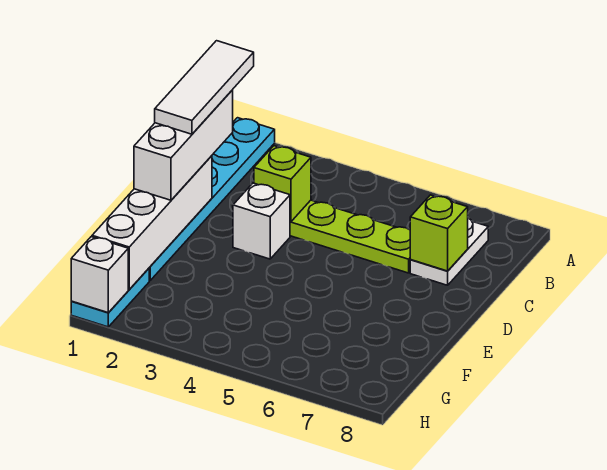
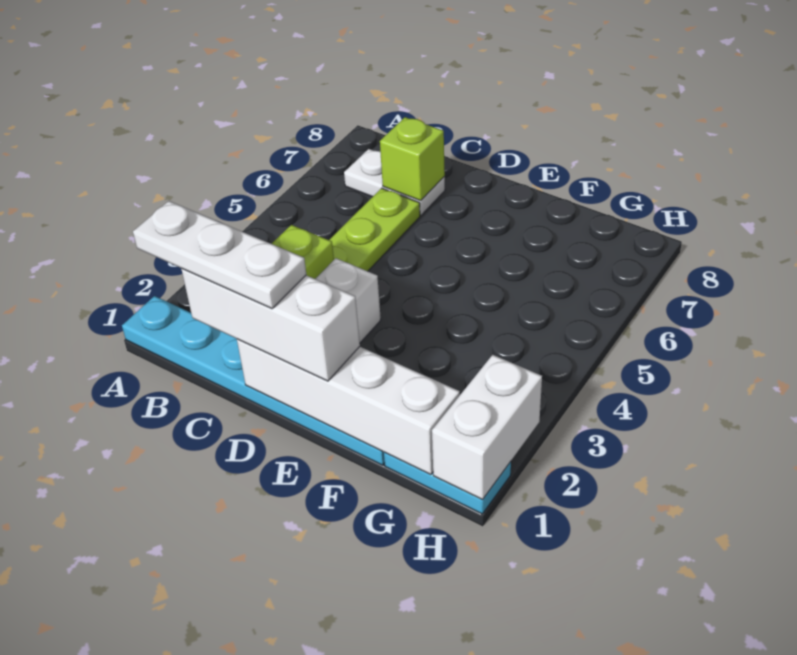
white tile B1:D1 level 4 -> white plate B1:D1 level 4
white brick H1 level 2 -> white brick H1:H2 level 2

